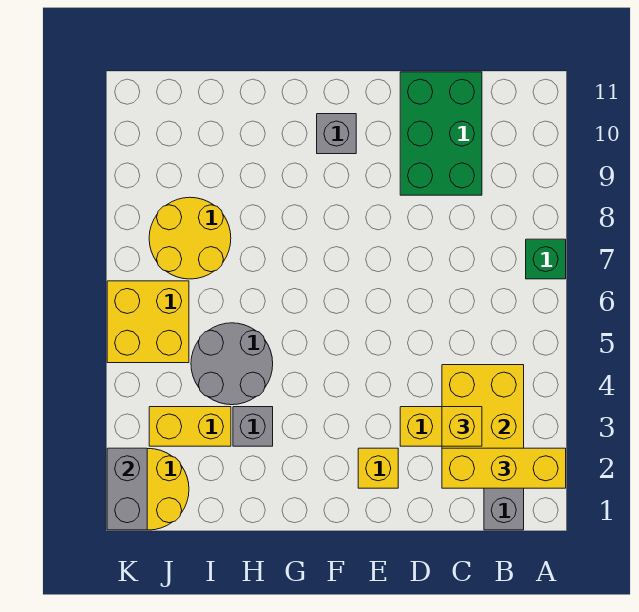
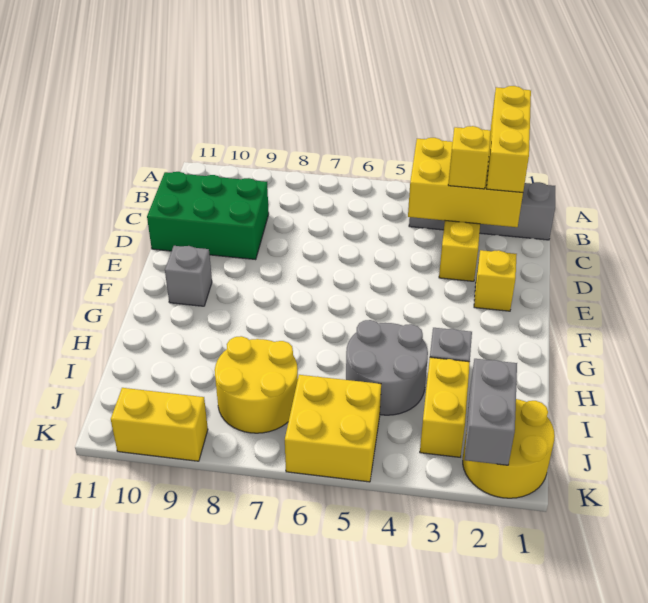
green brick A7 level 1 -> none
grey brick K1:K2 level 2 -> grey brick J2:K2 level 2
none -> yellow brick K9:K10 level 1

